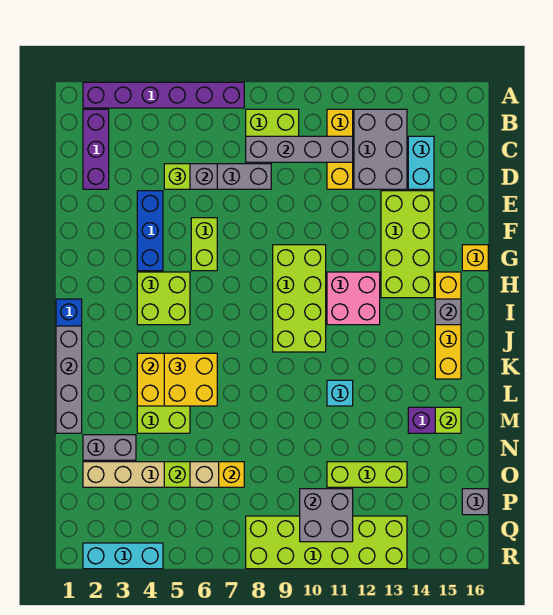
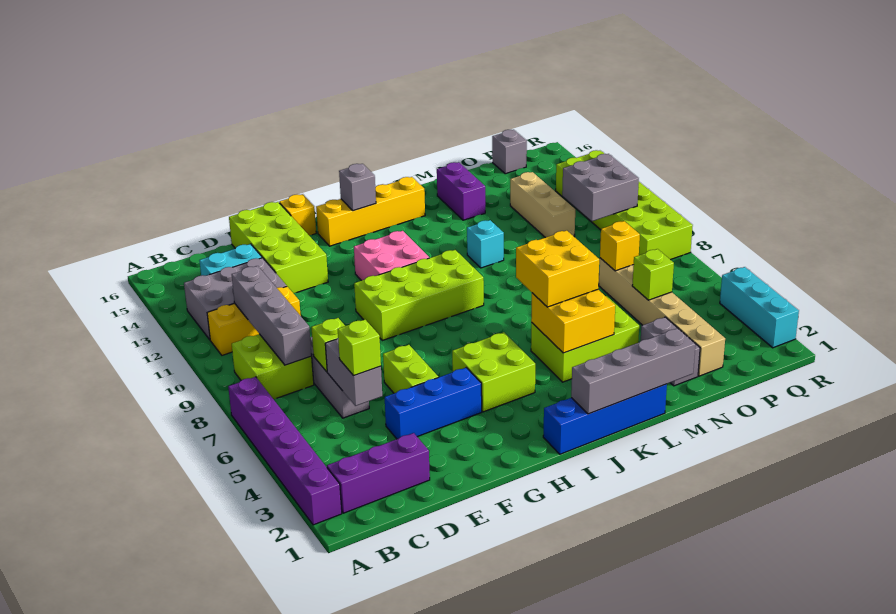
lime brick E13:H14 level 1 -> lime brick E13:F16 level 1
lime brick F6:G6 level 1 -> lime brick F5:F6 level 1
lime brick M15 level 2 -> lime brick D7 level 2
lime brick O11:O13 level 1 -> tan brick O11:O13 level 1

